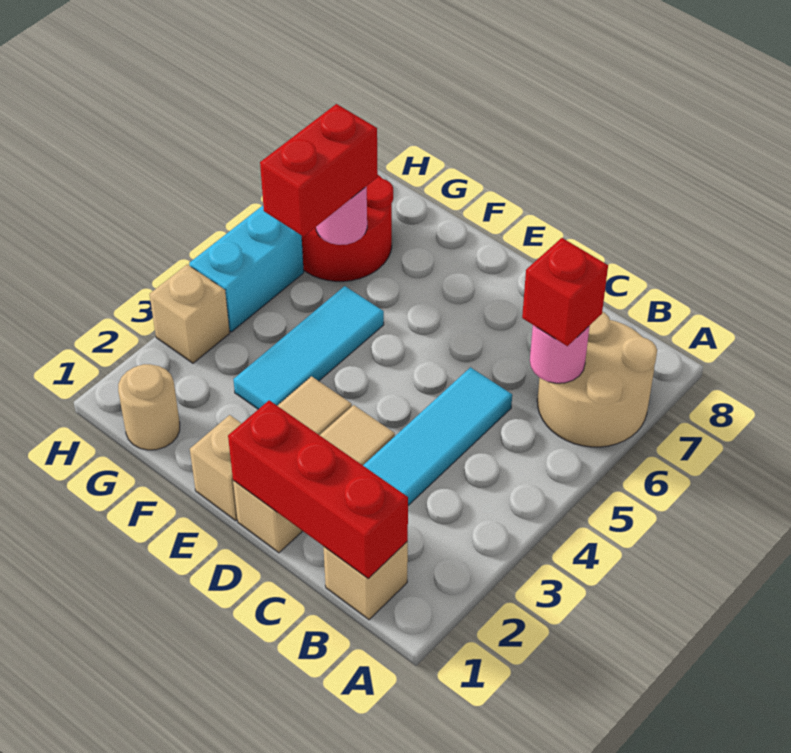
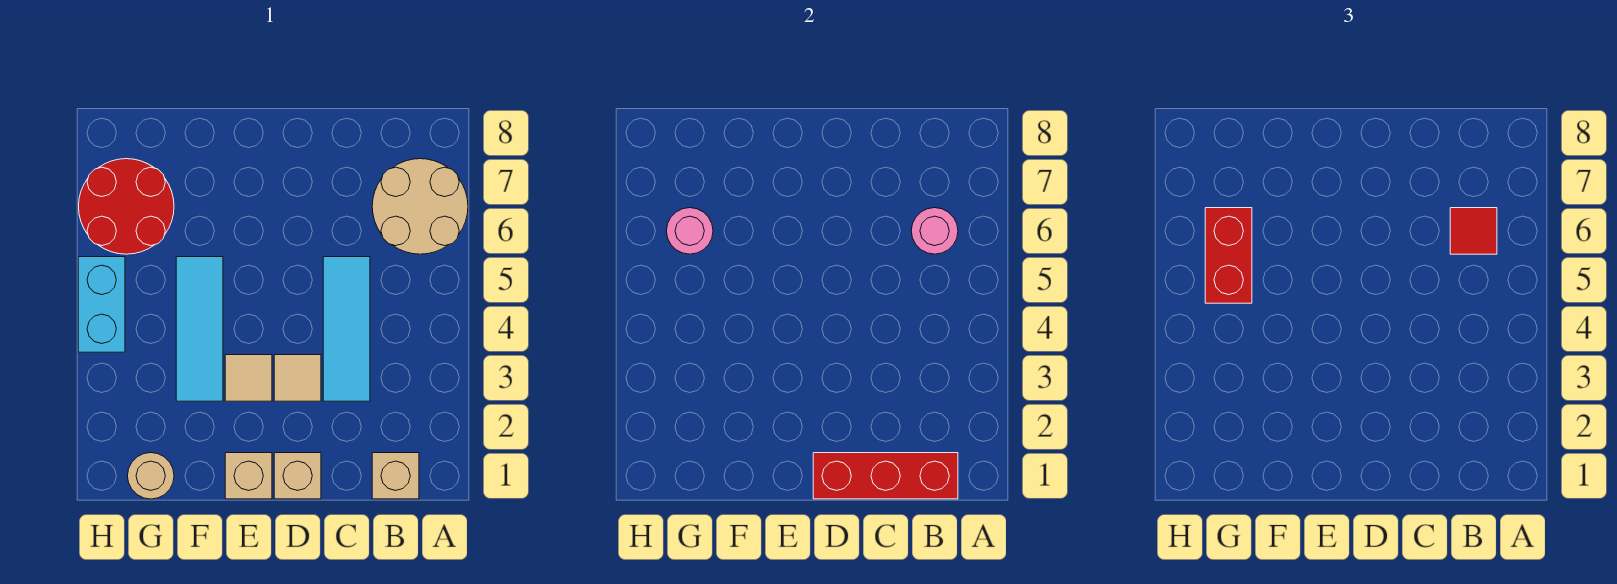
red brick B6 level 3 -> red tile B6 level 3
tan brick H3 level 1 -> none

